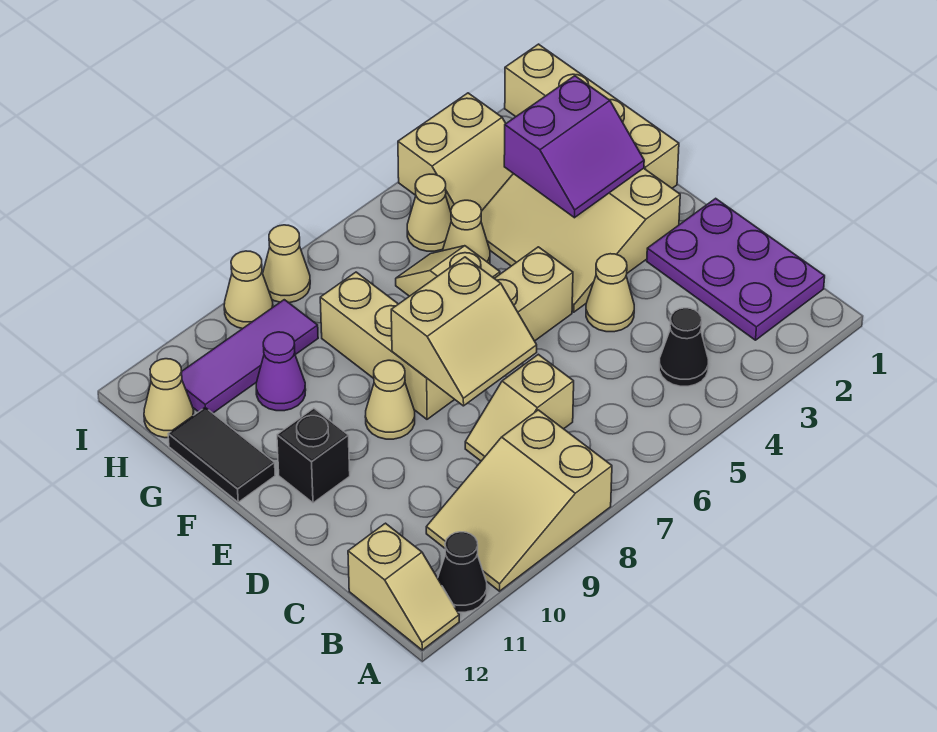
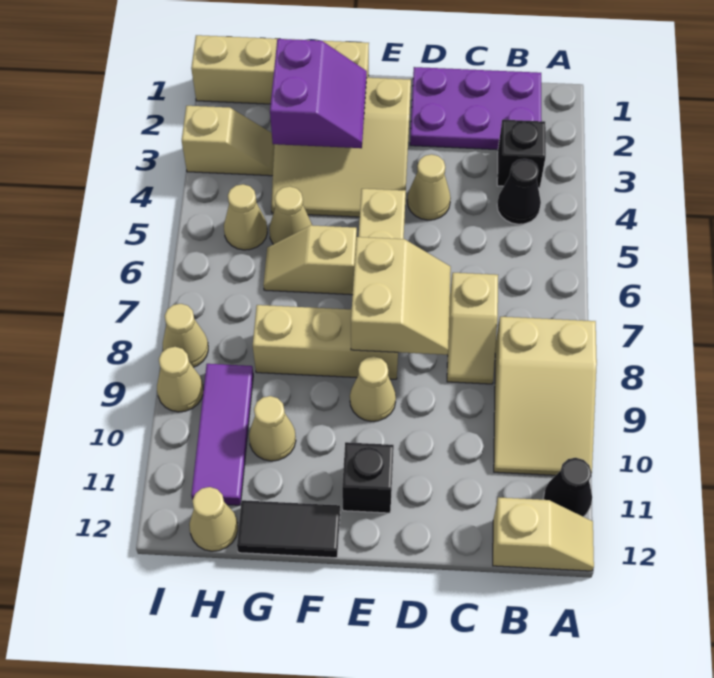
none -> black brick B3 level 1
purple cone G10 level 1 -> tan cone G10 level 1
tan slope H3:I4 level 1 top I -> tan slope H3:I3 level 1 top I

